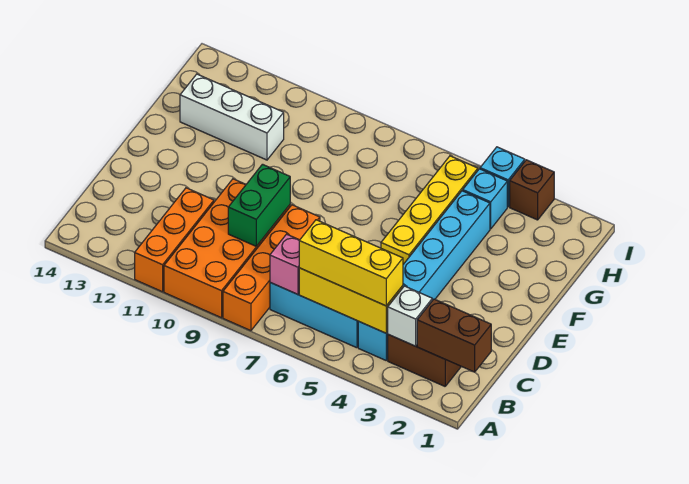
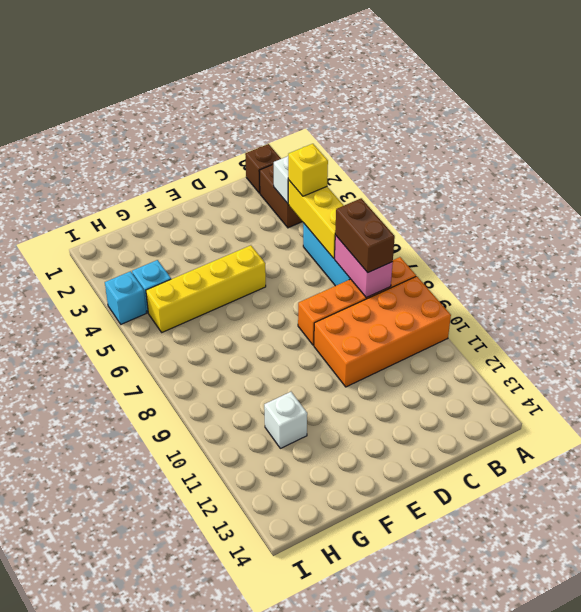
orange brick A11:C11 level 1 -> none
brown brick B1:B2 level 2 -> brown brick B7:B8 level 3
cyan brick B4:G4 level 1 -> none
yellow brick B4:B6 level 3 -> yellow brick B4 level 3
pink brick B7 level 2 -> pink brick B7:B8 level 2
green brick C9:D9 level 2 -> none
white brick G11:G13 level 1 -> white brick G11 level 1
brown brick I3 level 1 -> brown brick B1 level 1

